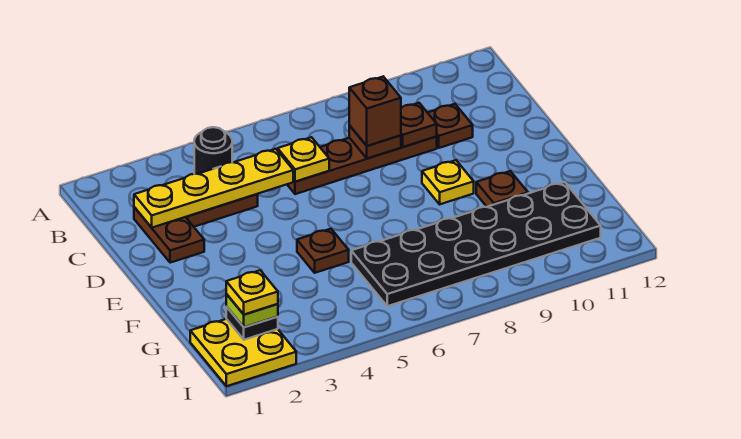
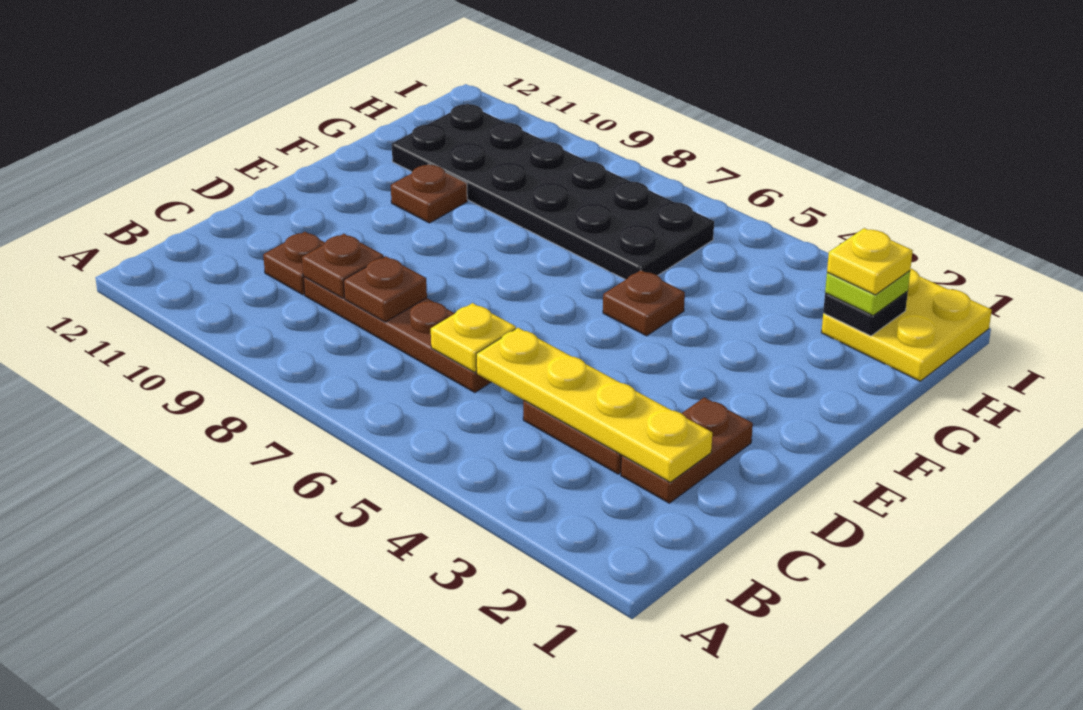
black round brick B4 level 1 -> none
brown brick C8 level 3 -> none
yellow plate E9 level 1 -> none

